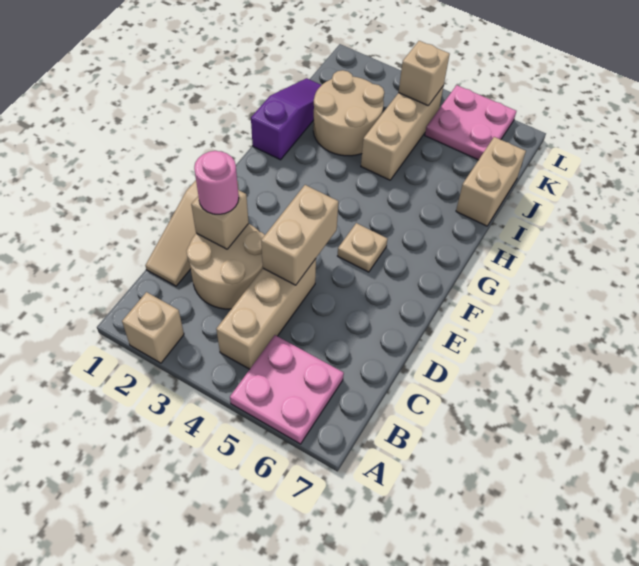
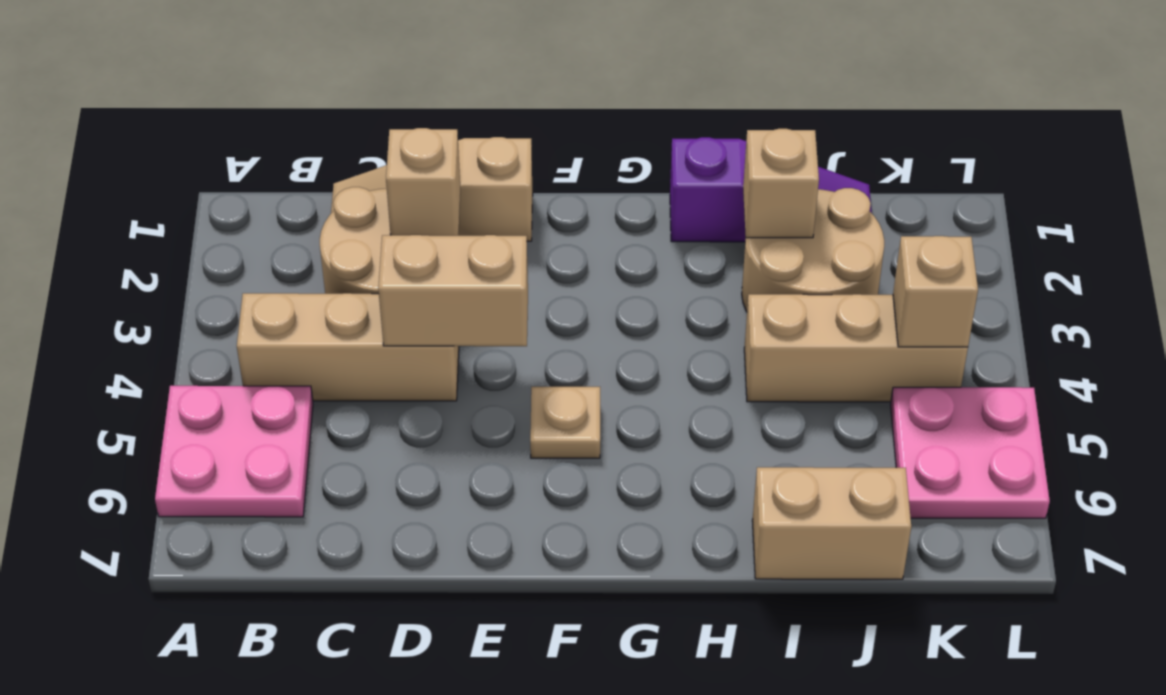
tan brick A2 level 1 -> tan brick I2 level 2
pink round brick D2 level 3 -> none

